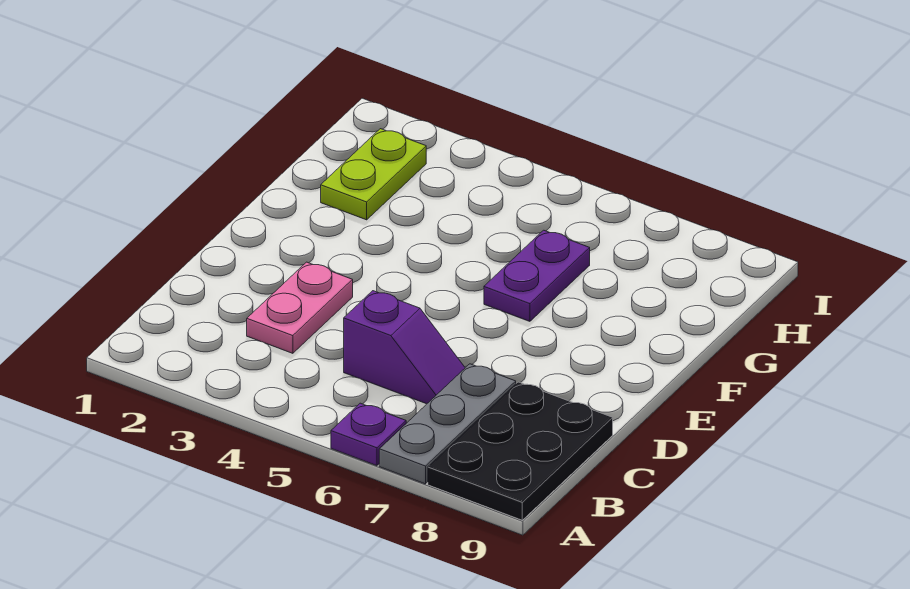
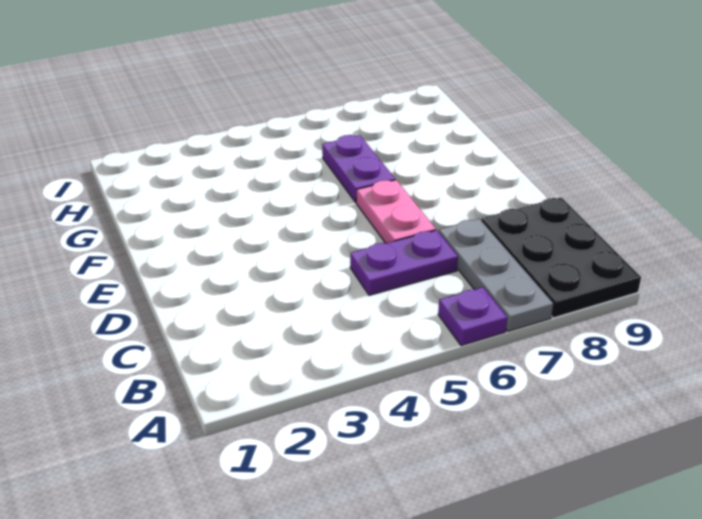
pink plate C3:D3 level 1 -> pink plate D6:E6 level 1
purple slope C5:C6 level 1 top 5 -> purple plate C5:C6 level 1
lime plate G2:H2 level 1 -> none

